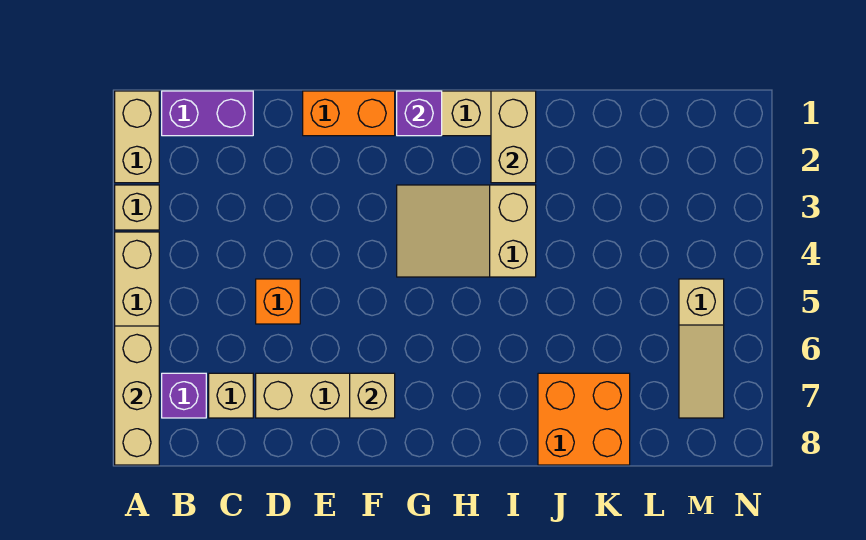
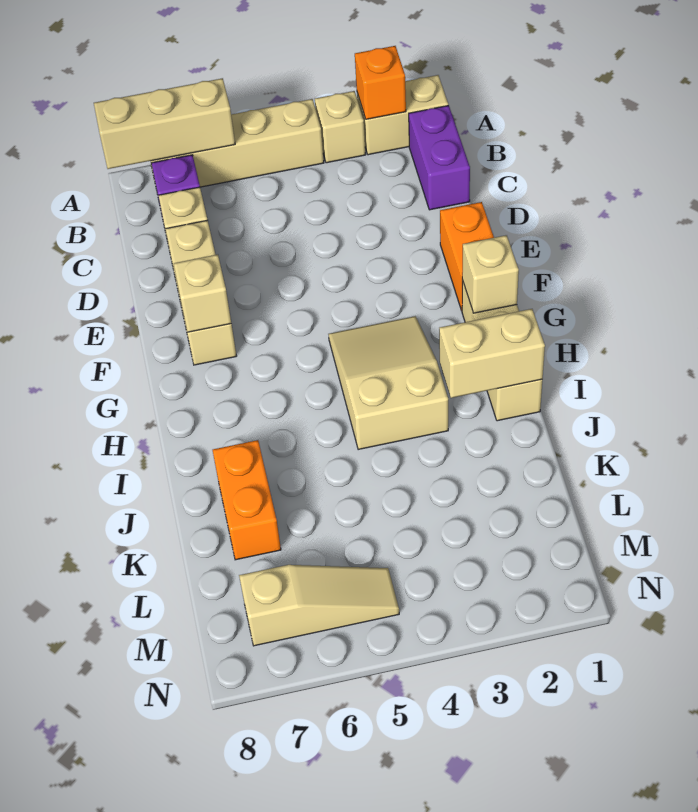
orange brick D5 level 1 -> orange brick A2 level 2
purple brick G1 level 2 -> tan brick G1 level 2
orange brick J7:K8 level 1 -> orange brick J7:K7 level 1
tan slope M5:M7 level 1 top 5 -> tan slope M5:M7 level 1 top 7

